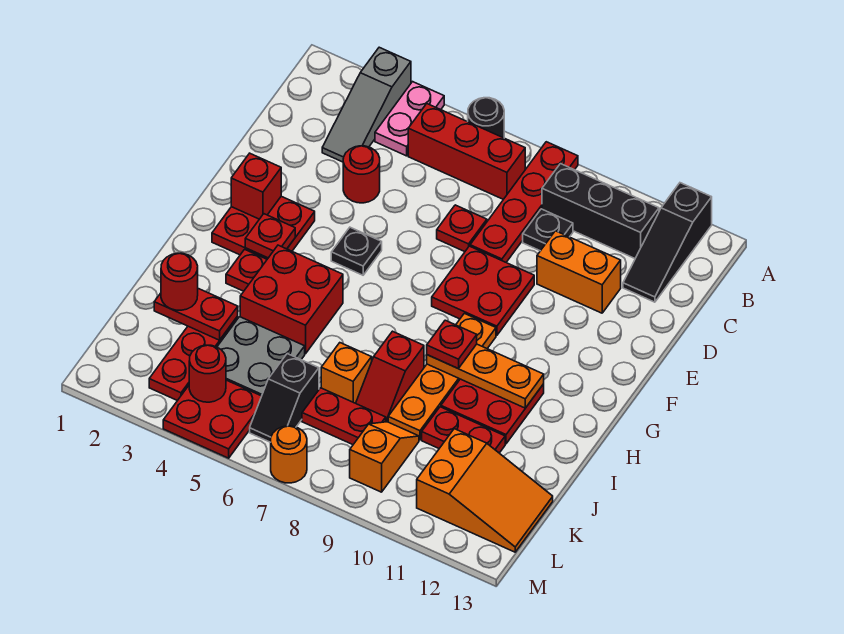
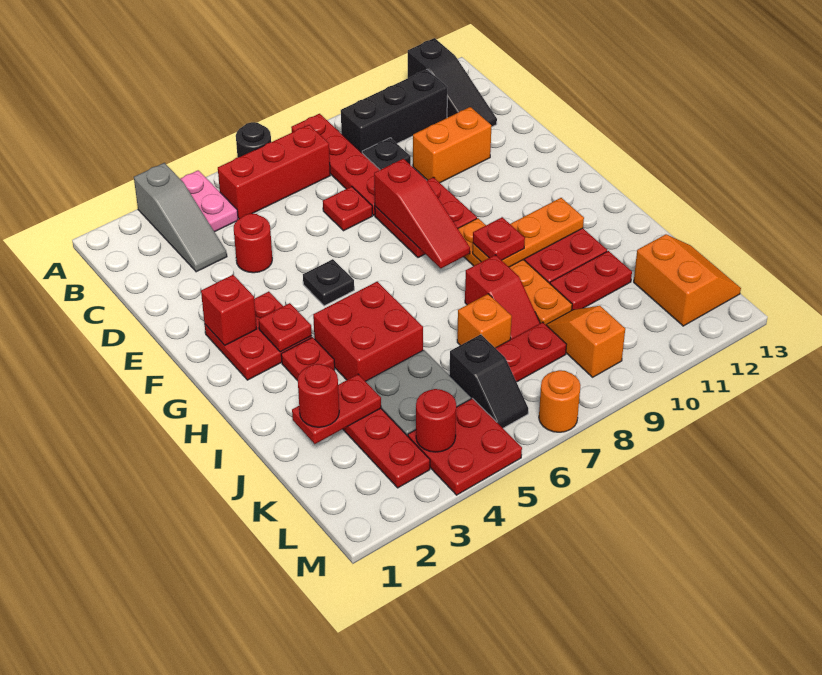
none -> red slope E8:G8 level 2 top E
orange slope K11:L13 level 1 top 11 -> orange slope K12:L13 level 1 top 12

